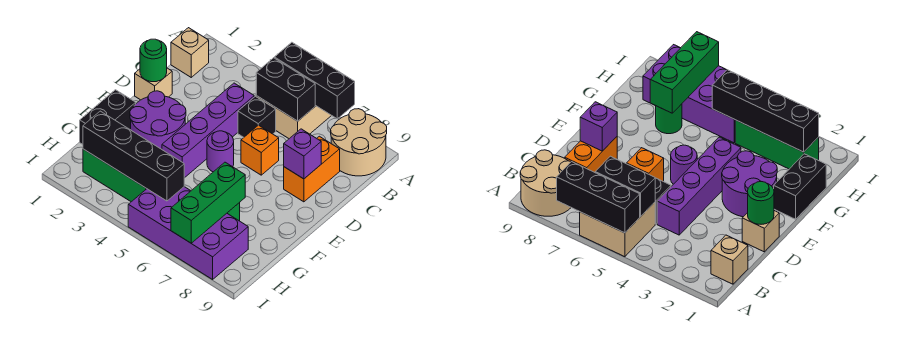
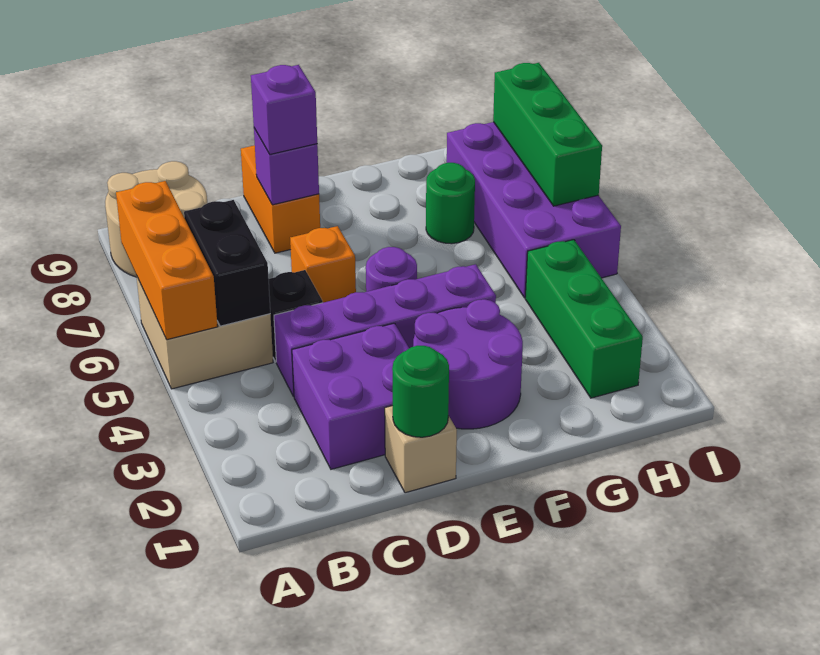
black brick A5:A7 level 2 -> orange brick A5:A7 level 2
tan brick B1 level 1 -> none
none -> purple brick C2:D3 level 1
orange brick C8:D8 level 1 -> orange brick D8:D9 level 1
none -> purple brick D8 level 3
black brick F1:G1 level 1 -> none
green brick G7:I7 level 2 -> green brick I6:I8 level 2
black brick H2:H5 level 2 -> none

